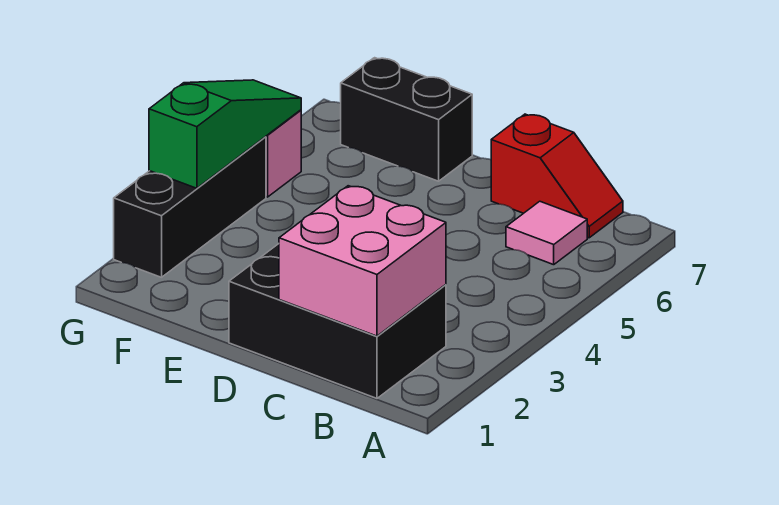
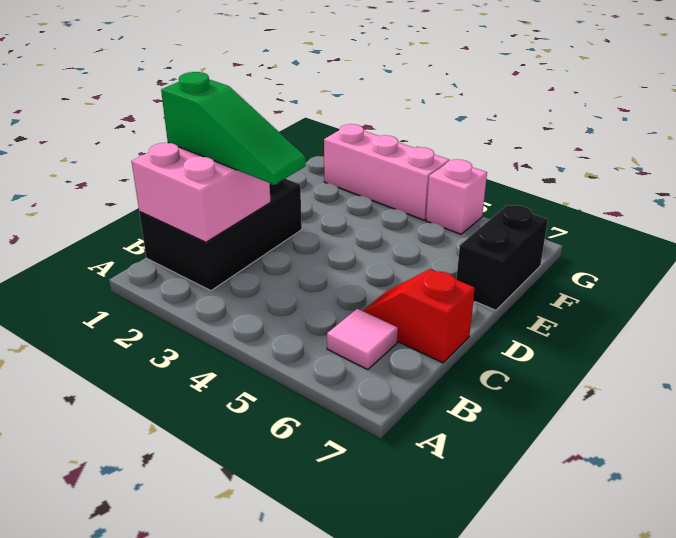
red slope B7:C7 level 1 top C -> red slope C6:C7 level 1 top 7
black brick G2:G4 level 1 -> pink brick G2:G4 level 1
green slope G3:G5 level 2 top 3 -> green slope C1:C3 level 3 top 1

